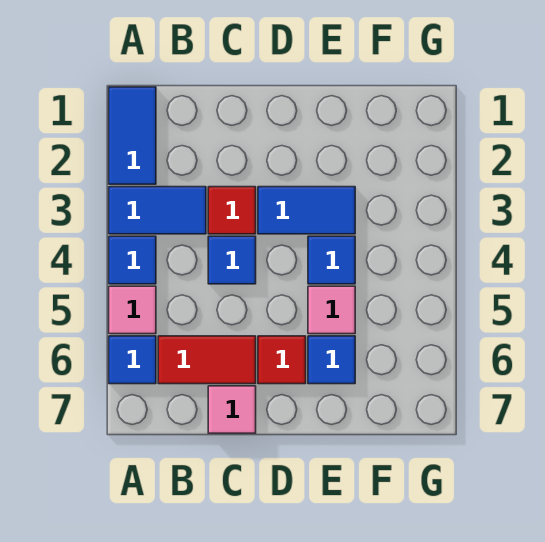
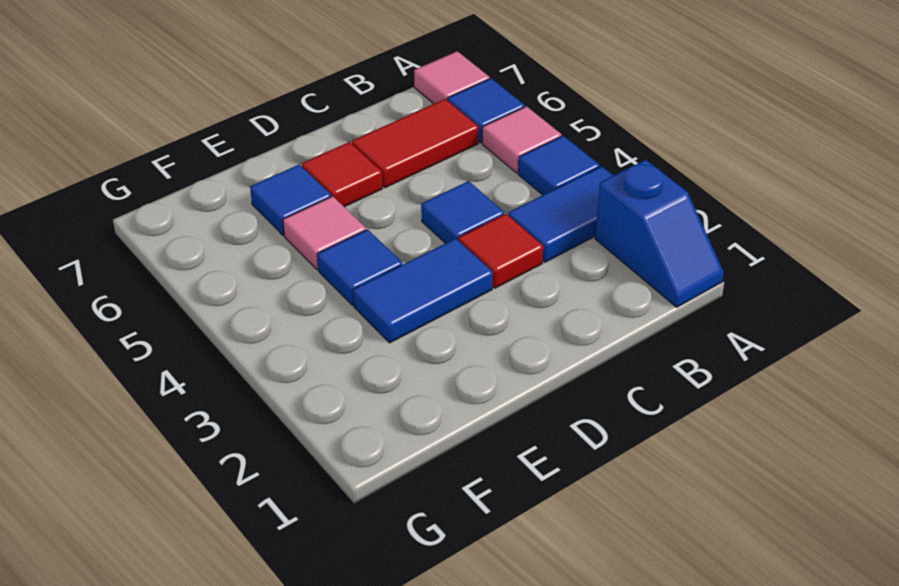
blue tile A1:A2 level 1 -> blue slope A1:A2 level 1 top 2
pink tile C7 level 1 -> pink tile A7 level 1

